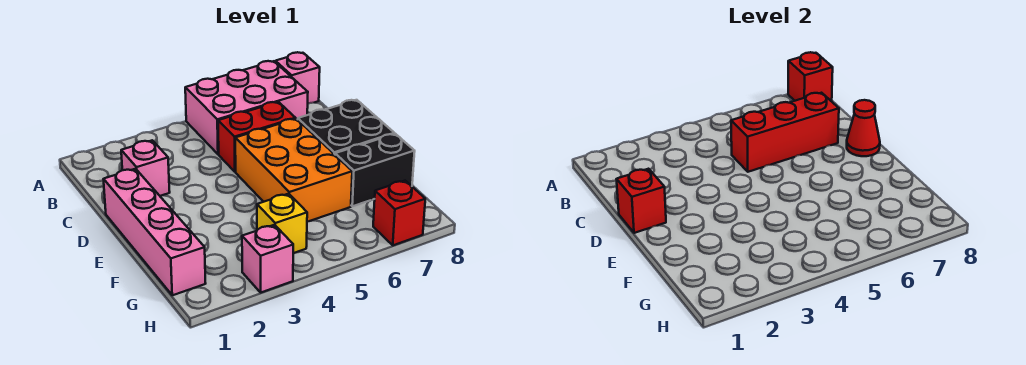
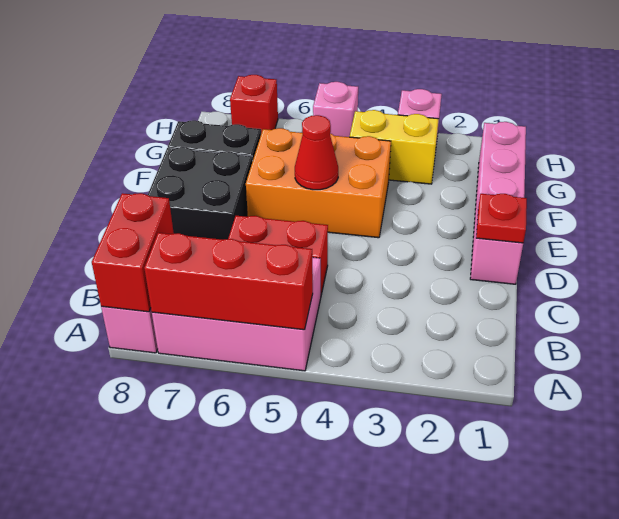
red brick A8 level 2 -> red brick A8:B8 level 2
pink brick C2 level 1 -> pink brick H5 level 1
red brick C5:C7 level 2 -> red brick A5:A7 level 2
red brick D1 level 2 -> red plate D1 level 2
orange brick D5:F6 level 1 -> orange brick E4:F6 level 1
red cone D8 level 2 -> red cone E5 level 2
yellow brick G4 level 1 -> yellow brick G3:G4 level 1

